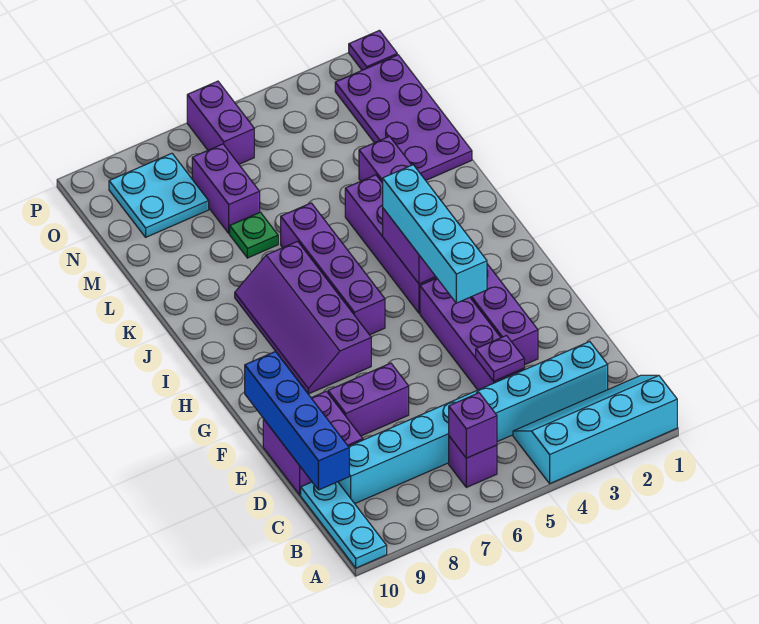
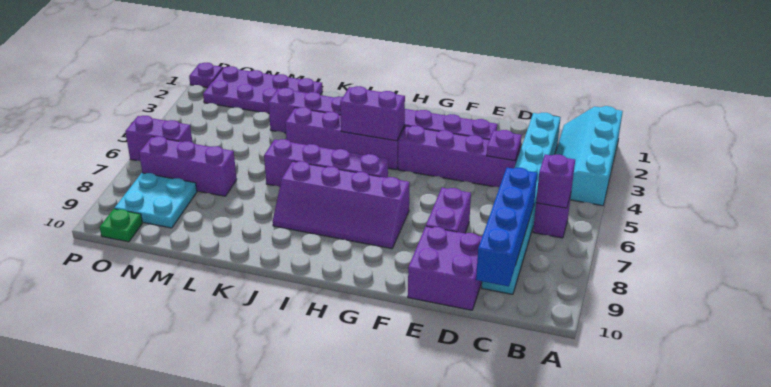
cyan plate A10:C10 level 1 -> none
blue brick C10:F10 level 2 -> blue brick C7:C10 level 2
cyan brick F4:I4 level 3 -> none
green plate L7 level 1 -> green plate O10 level 1
purple brick M7:N7 level 1 -> purple brick M7:O7 level 1

